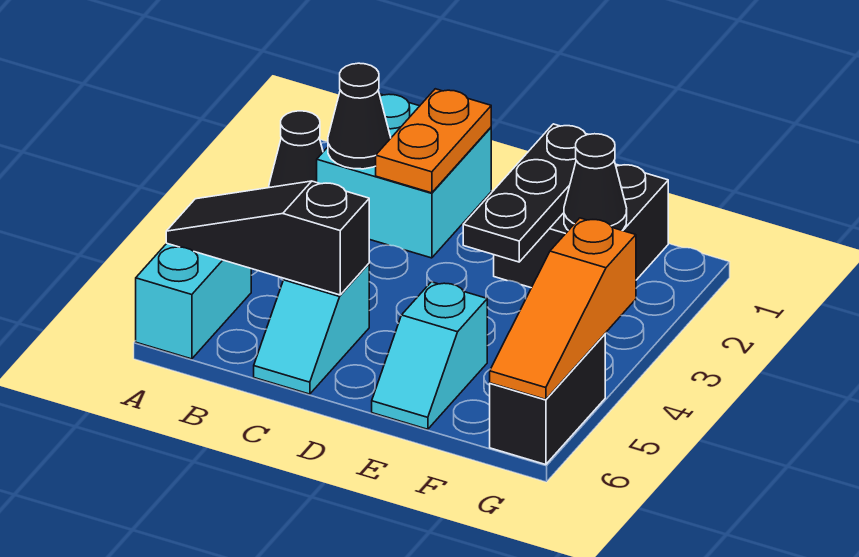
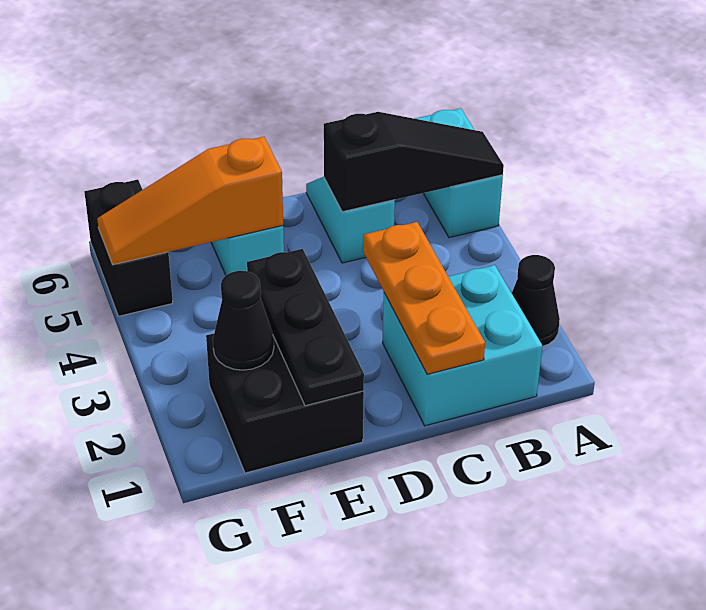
black cone B2 level 2 -> none
orange plate C1:C2 level 2 -> orange plate C1:C3 level 2
orange slope G4:G6 level 2 top 4 -> orange slope E5:G5 level 2 top E

